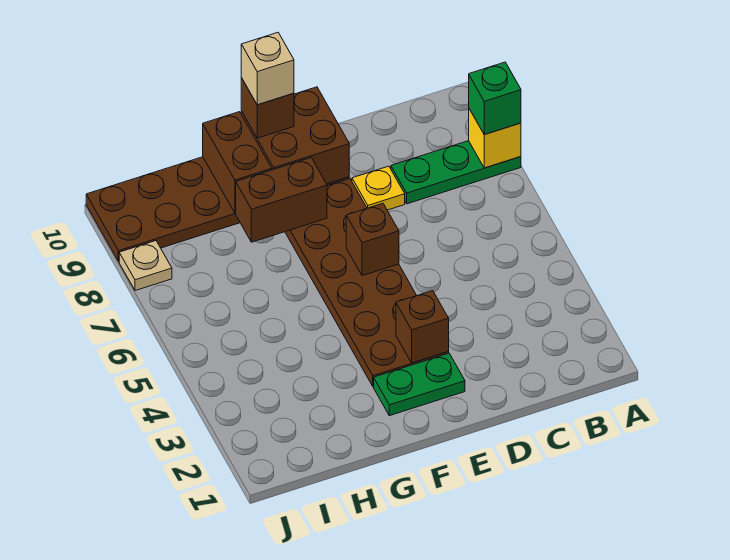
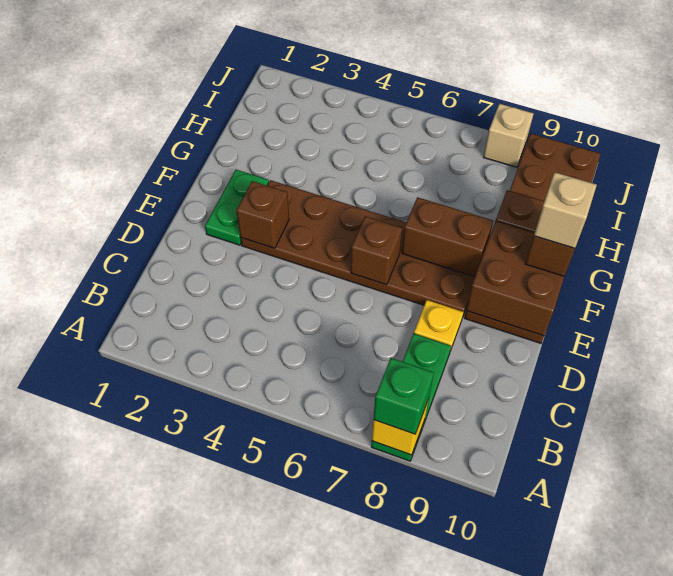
brown brick F8:G8 level 2 -> brown brick F7:F8 level 2
tan plate J8 level 1 -> tan brick J8 level 1

